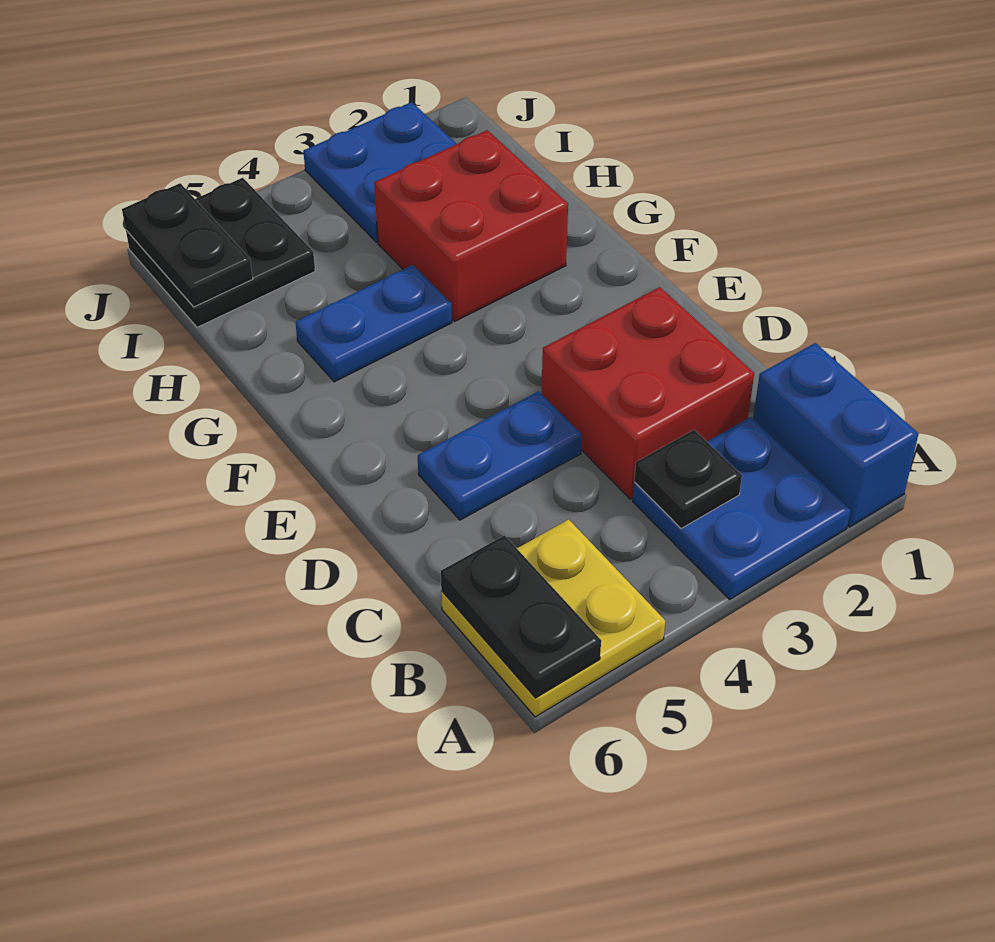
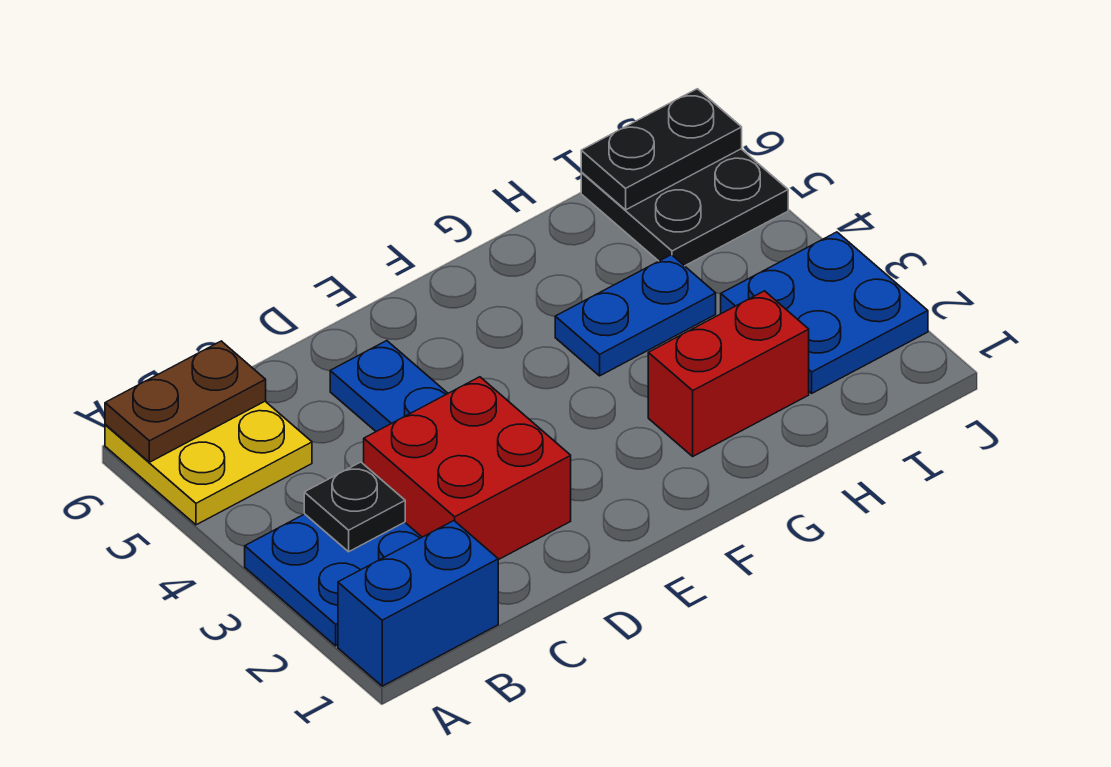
black plate A6:B6 level 2 -> brown plate A6:B6 level 2
red brick G2:H3 level 1 -> red brick G2:H2 level 1
blue plate G4:G5 level 1 -> blue plate G4:H4 level 1

